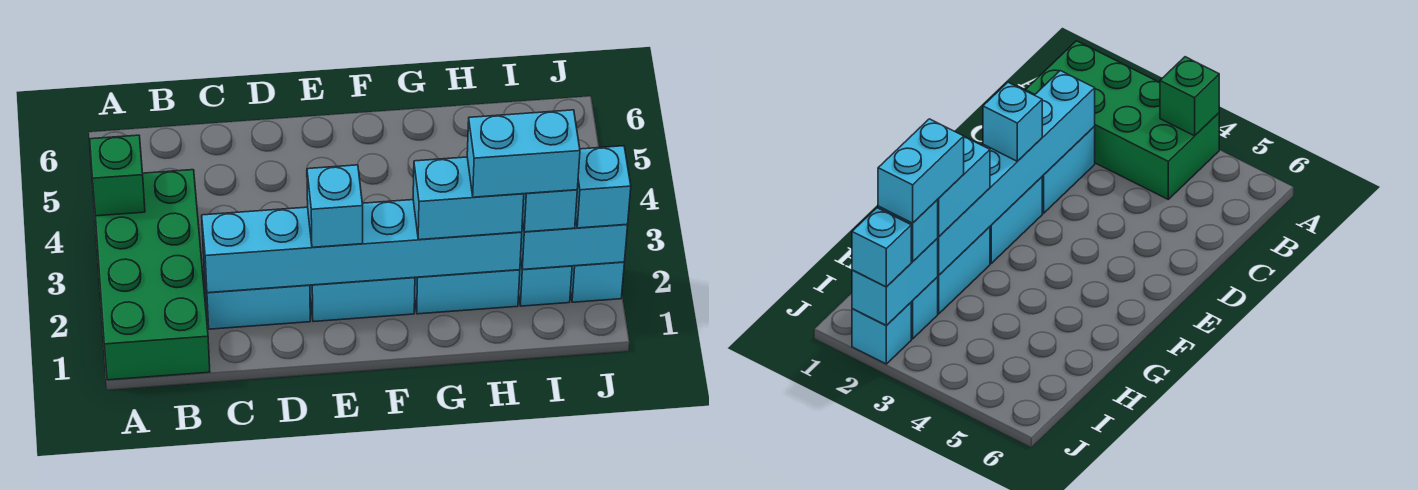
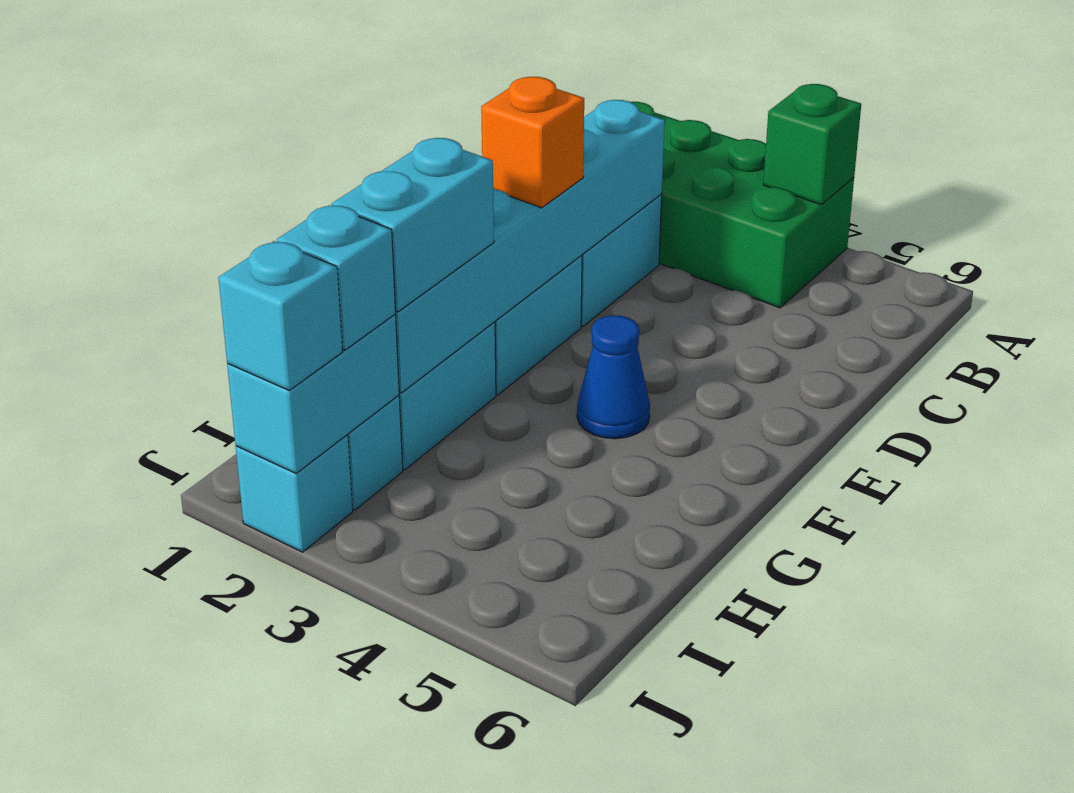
cyan brick E2 level 3 -> orange brick E2 level 3
none -> blue cone F4 level 1
cyan brick H2:I2 level 4 -> none

